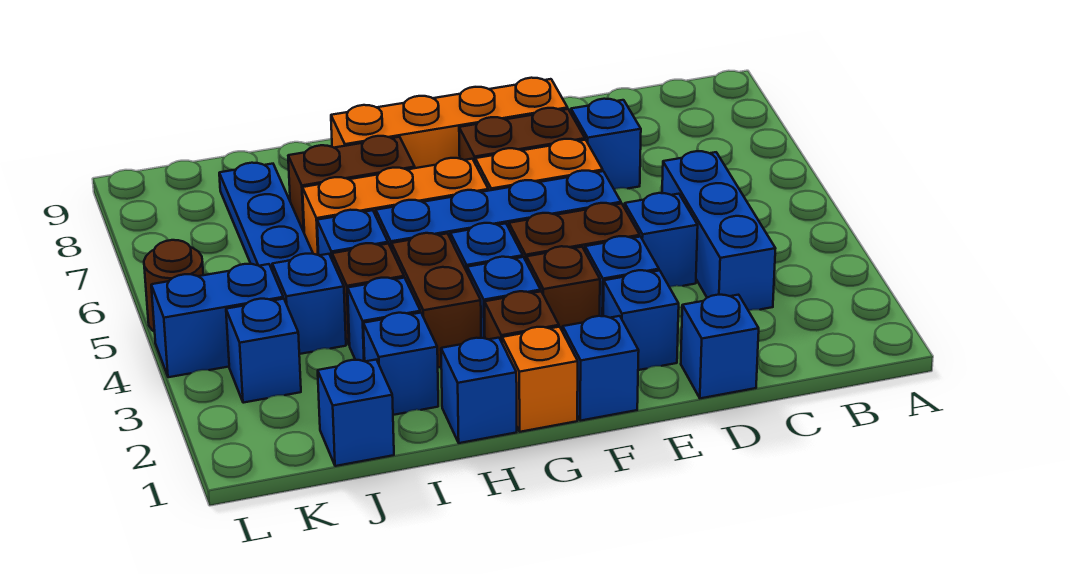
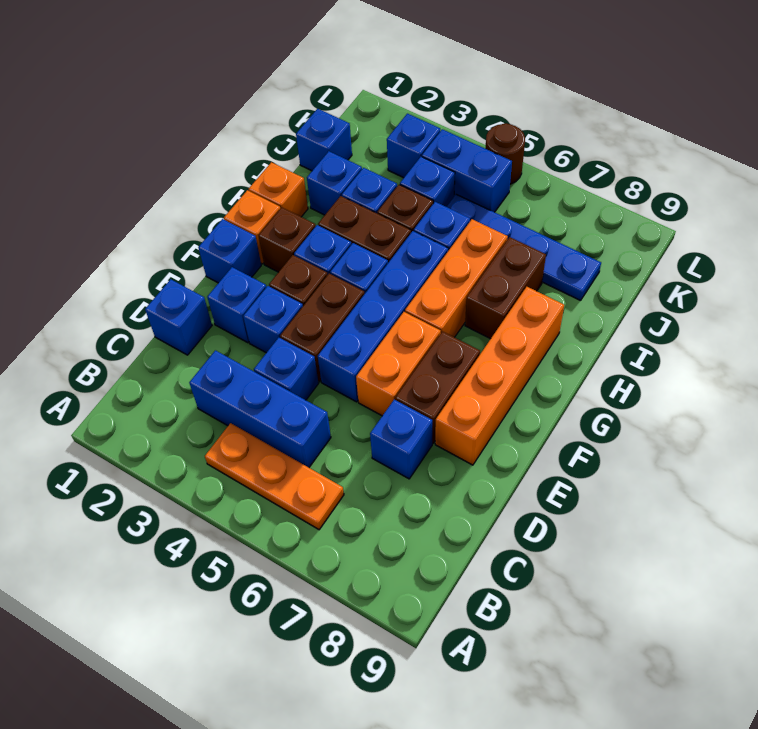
none -> orange plate B4:B6 level 1
blue brick H1 level 1 -> orange brick H1 level 1
blue brick K4:L4 level 1 -> blue brick K4:K5 level 1

